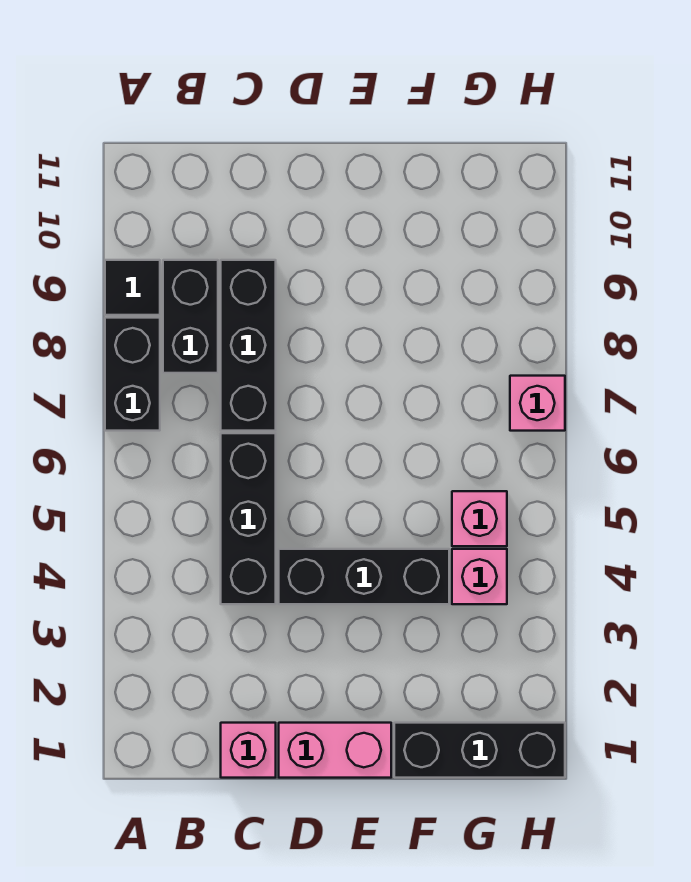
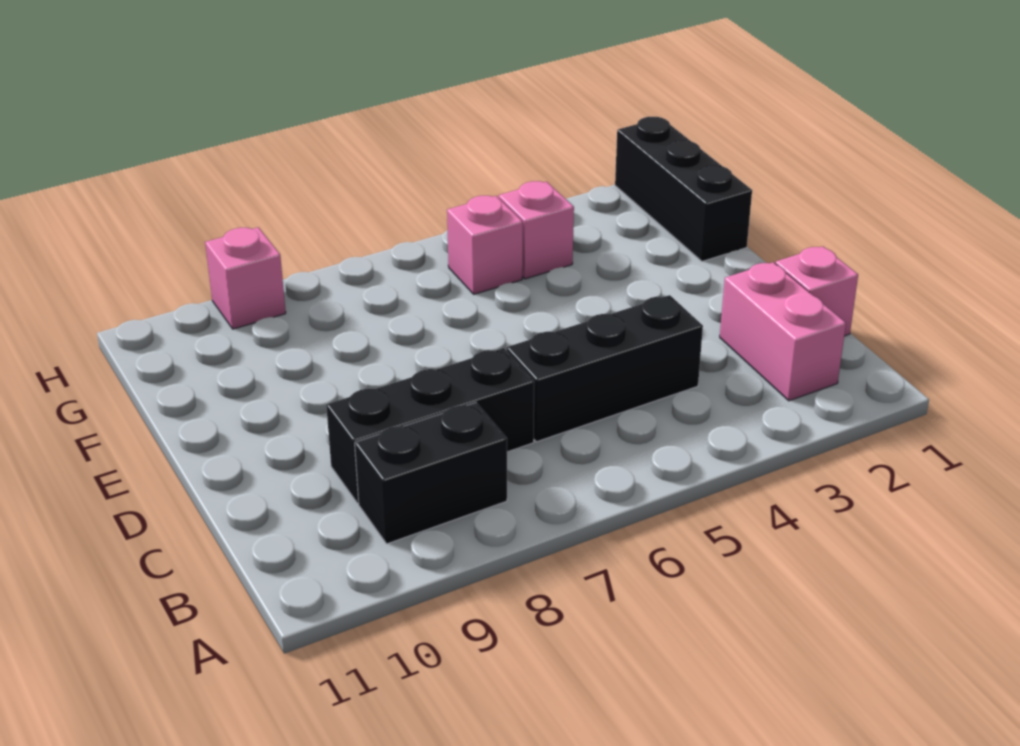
black brick A7:A8 level 1 -> none
black tile A9 level 1 -> none
pink brick D1:E1 level 1 -> pink brick B2:C2 level 1
black brick D4:F4 level 1 -> none
pink brick H7 level 1 -> pink brick H9 level 1

